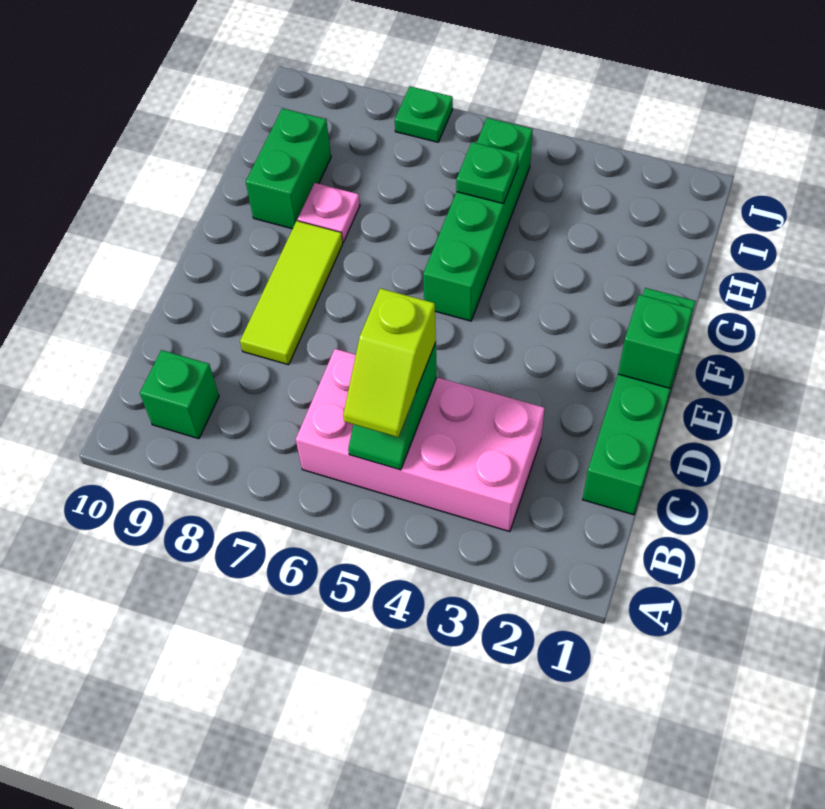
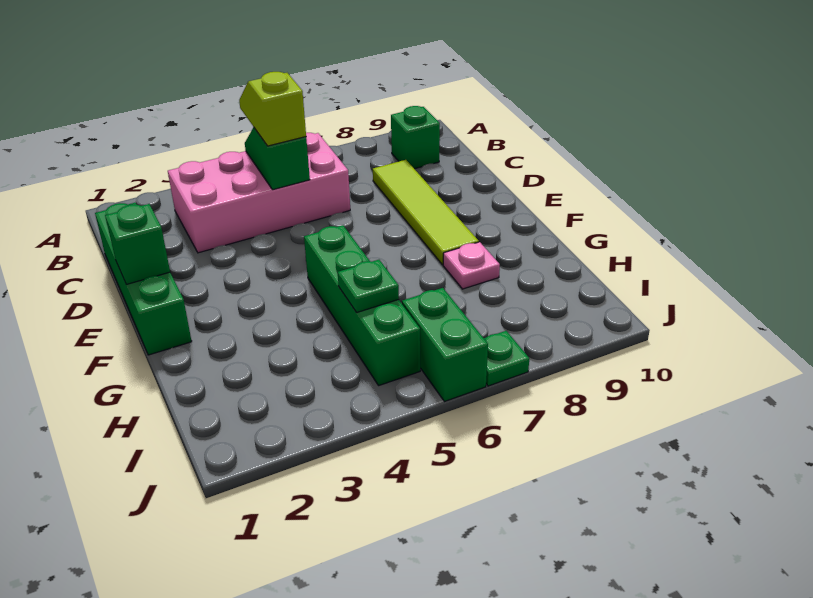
lime tile D8:F8 level 1 -> lime tile C8:F8 level 1
green brick G9:H9 level 1 -> green brick I6:J6 level 1

